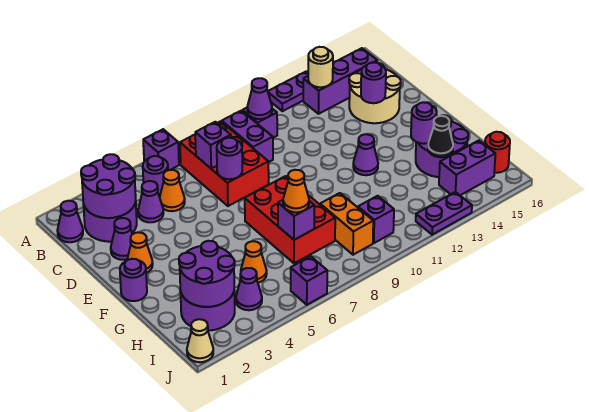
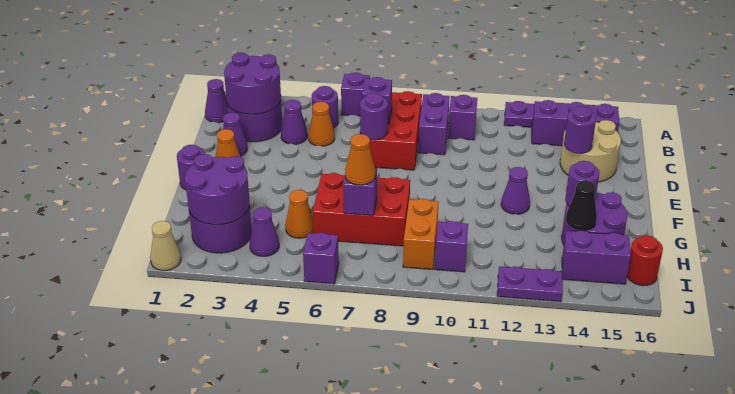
purple cone B10 level 2 -> none
tan round brick B13 level 2 -> none
red brick F7:H8 level 1 -> red brick G6:H8 level 1

